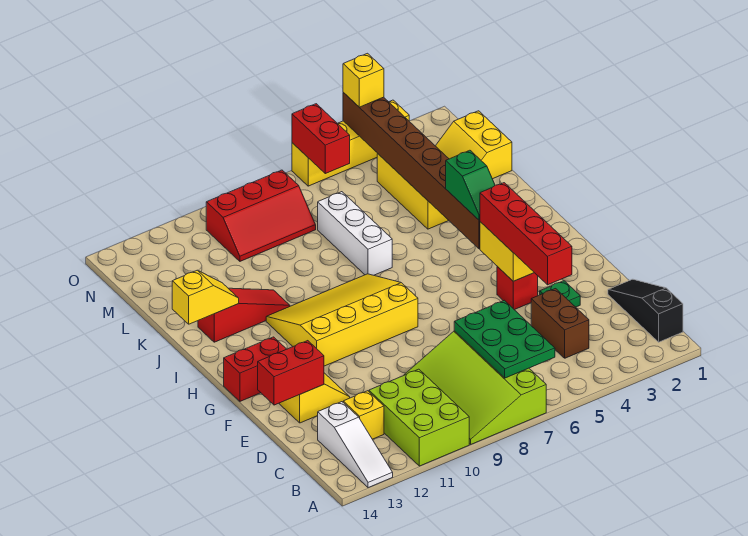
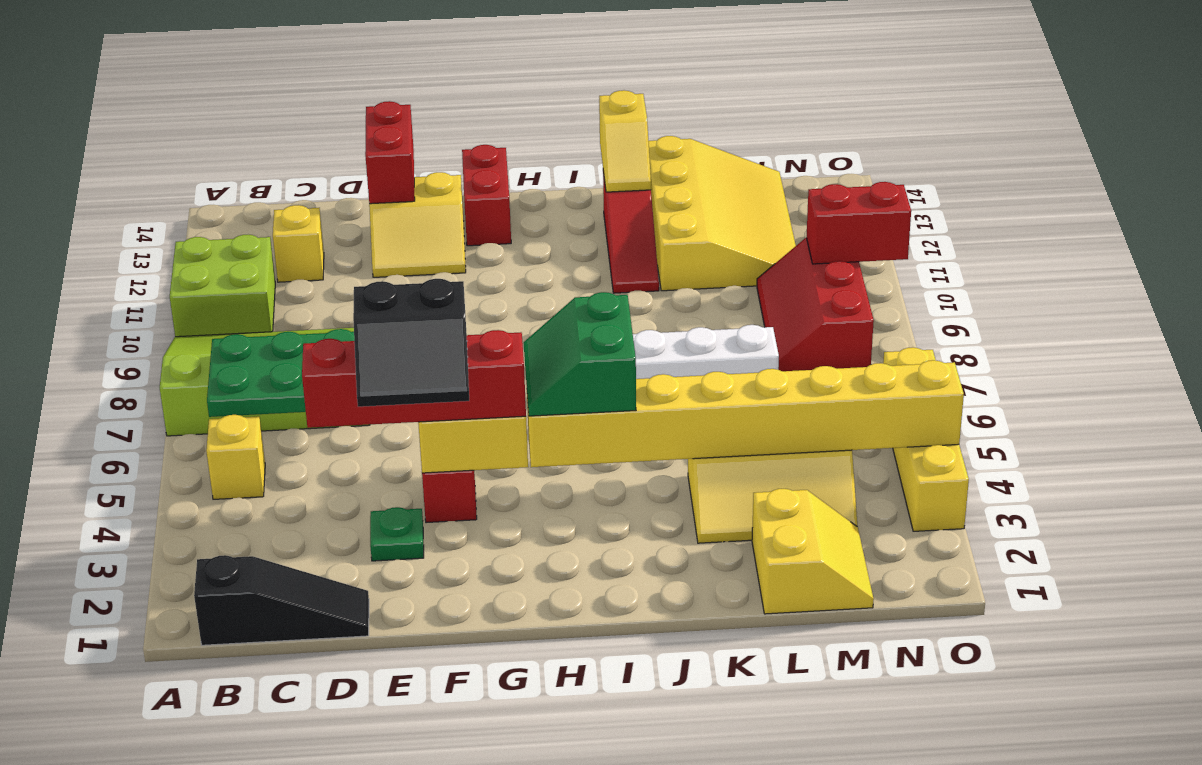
lime brick A10:C11 level 1 -> lime brick A10:B11 level 1
white slope A13:C13 level 1 top C -> none
brown brick C4:D4 level 1 -> none
none -> black slope E3:F4 level 4 top 4
yellow slope G8:I11 level 1 top G -> yellow slope K11:M14 level 1 top K
brown brick H4:O4 level 2 -> yellow brick H4:O4 level 2
green slope H4:I4 level 3 top I -> green slope H4:I5 level 3 top I
yellow slope L1:M2 level 1 top 1 -> yellow slope L1:M2 level 1 top L
red brick N6:O6 level 2 -> red brick N10:O10 level 2
yellow brick O4 level 3 -> yellow brick B5 level 1

